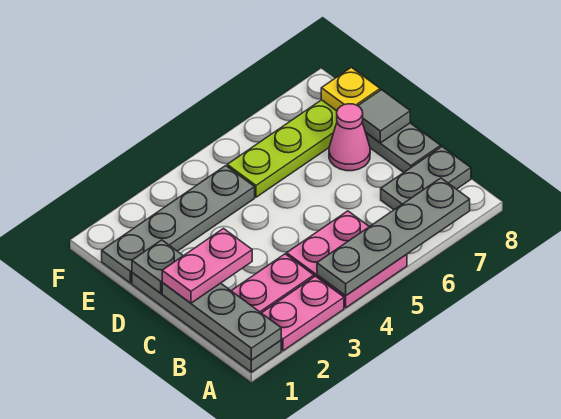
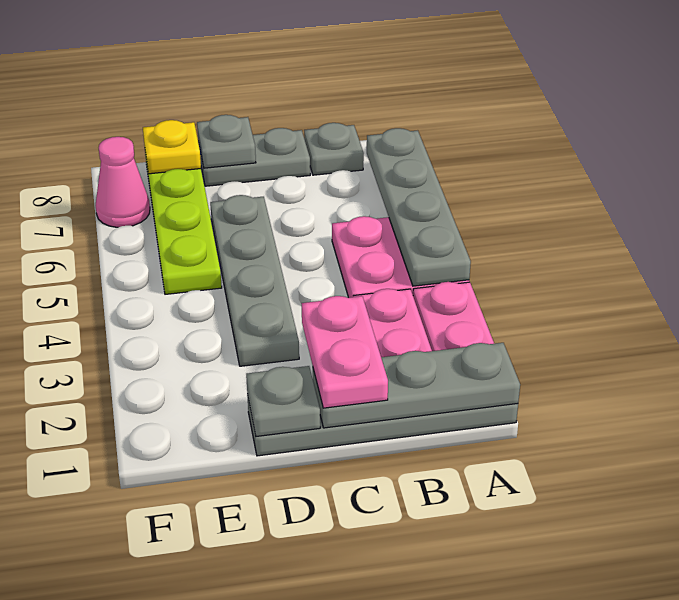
grey plate B7:B8 level 1 -> grey plate B8 level 1
pink cone D7 level 1 -> pink cone F7 level 1
grey tile D8 level 2 -> grey plate D8 level 2
grey plate E1:E4 level 1 -> grey plate D3:D6 level 1

